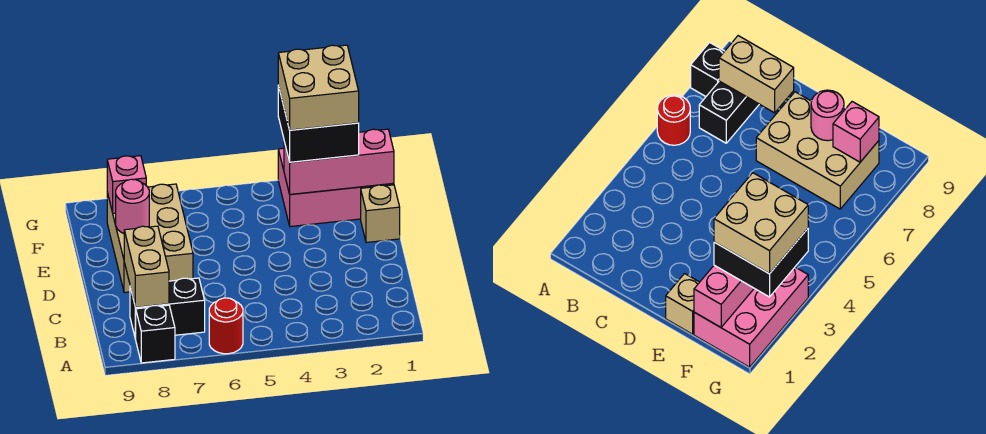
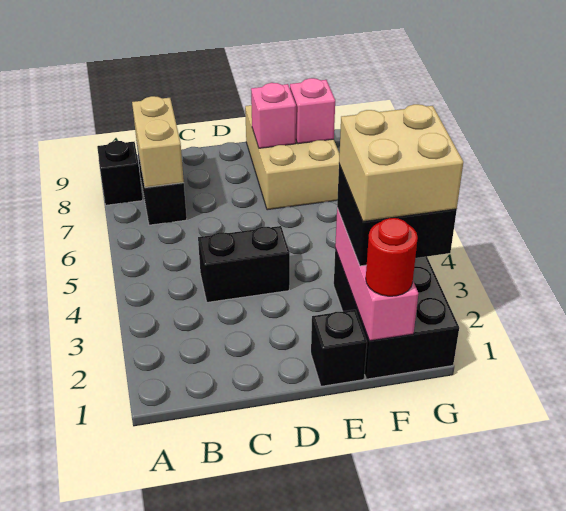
red round brick A6 level 1 -> red round brick F1 level 3
tan brick B8:C8 level 2 -> tan brick B7:B8 level 2
none -> black brick C4:D4 level 1
tan brick D7:F8 level 1 -> tan brick E7:F9 level 1
tan brick E1 level 1 -> black brick E1 level 1
pink round brick E8 level 2 -> pink brick E8 level 2
pink brick F1:G3 level 1 -> black brick F1:G3 level 1

